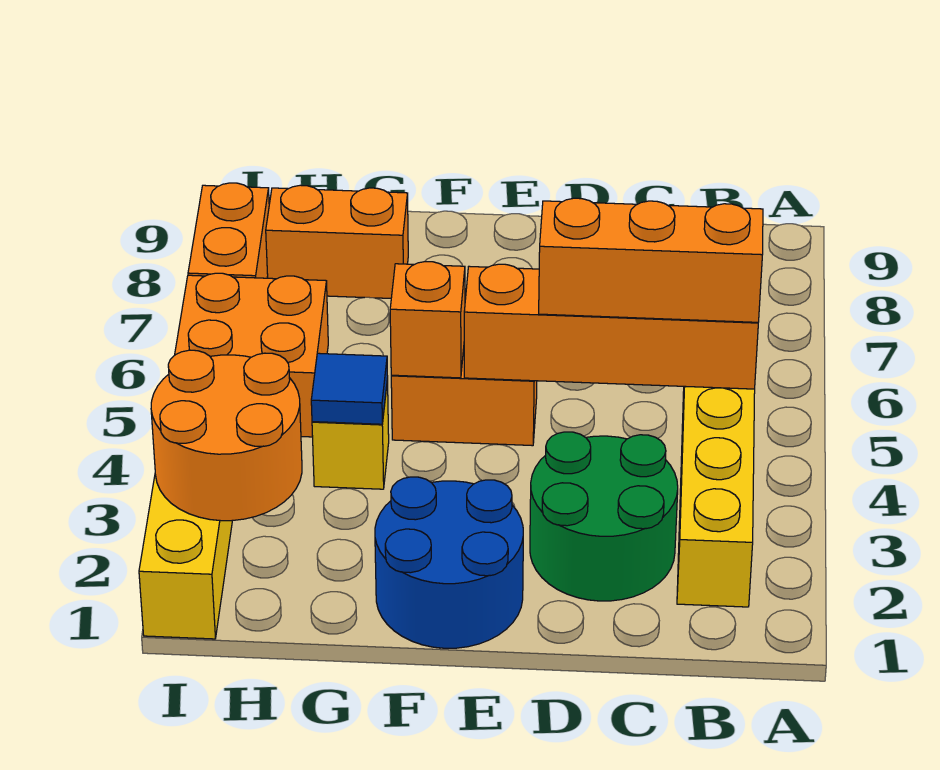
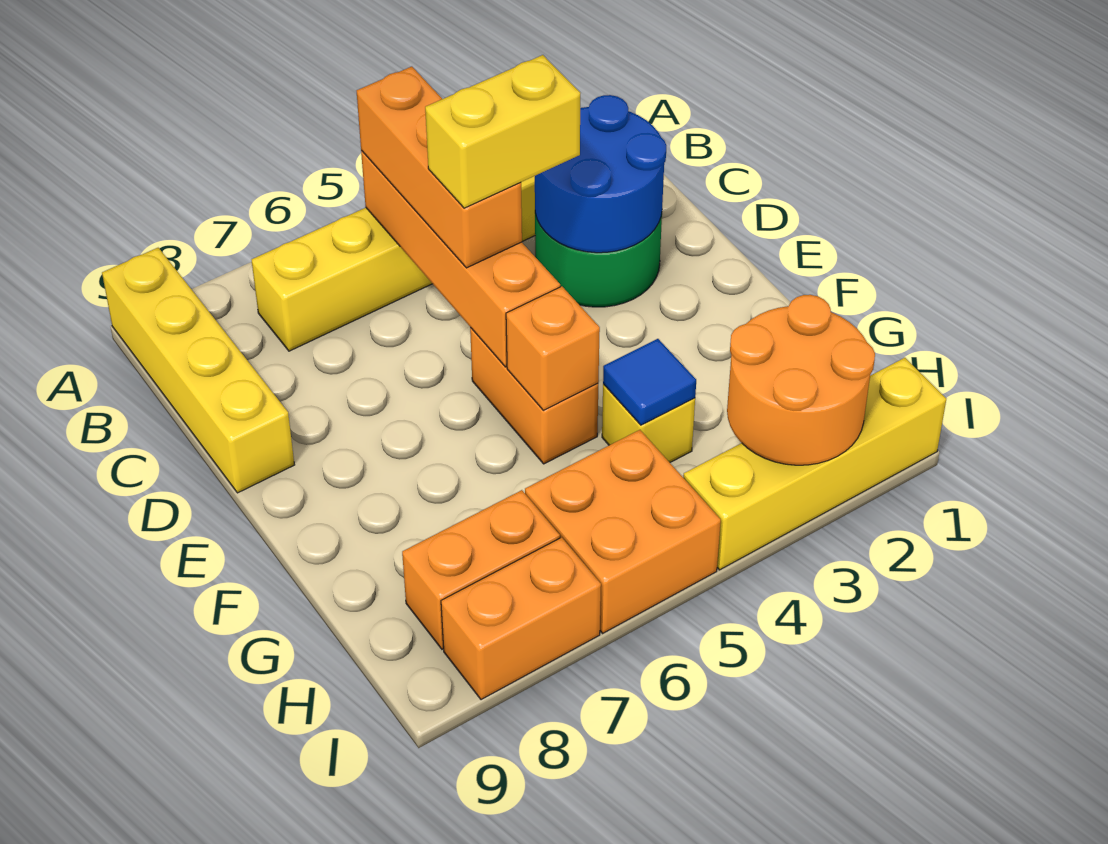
none -> yellow brick A9:D9 level 1
none -> yellow brick D4:D5 level 4
blue round brick E1:F2 level 1 -> blue round brick C2:D3 level 2
orange brick G8:H8 level 1 -> orange brick H7:H8 level 1

